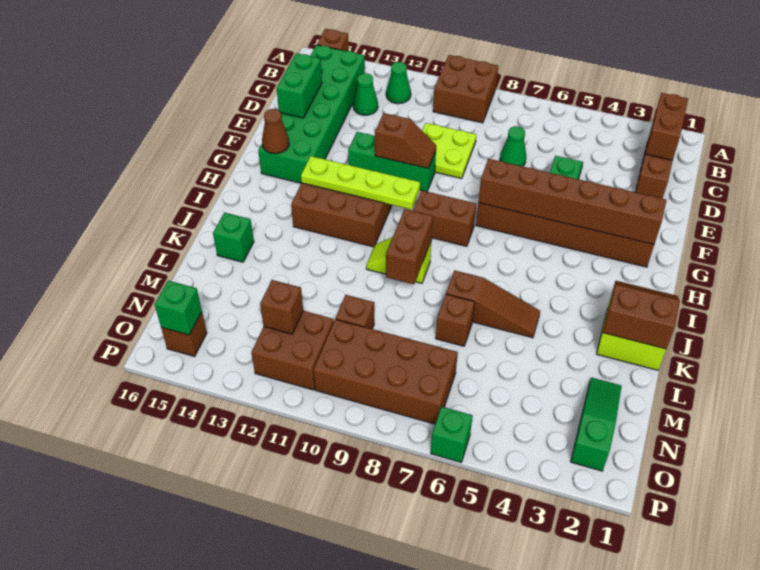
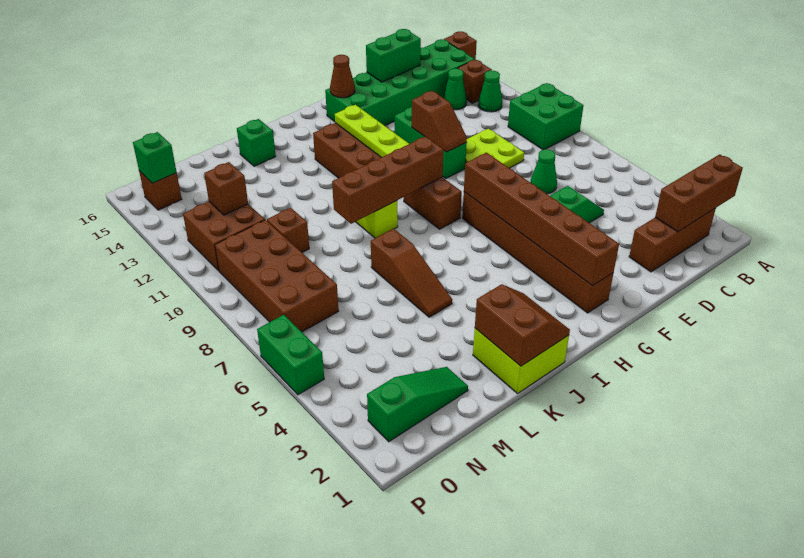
brown brick A9:B10 level 1 -> green brick A9:B10 level 1
brown brick B2:C2 level 2 -> brown brick A2:C2 level 2
brown brick J9:K9 level 2 -> brown brick H9:K9 level 2
brown brick L7 level 1 -> brown brick B13 level 1
green brick P6 level 1 -> green brick P5:P6 level 1

